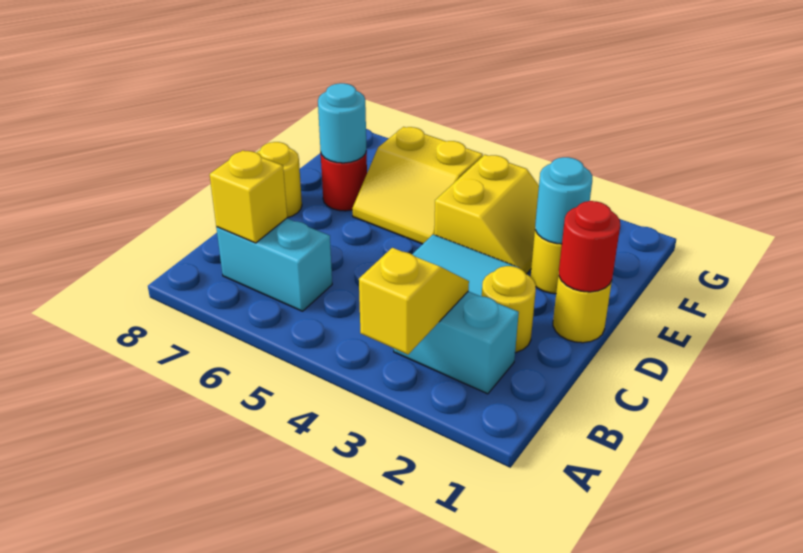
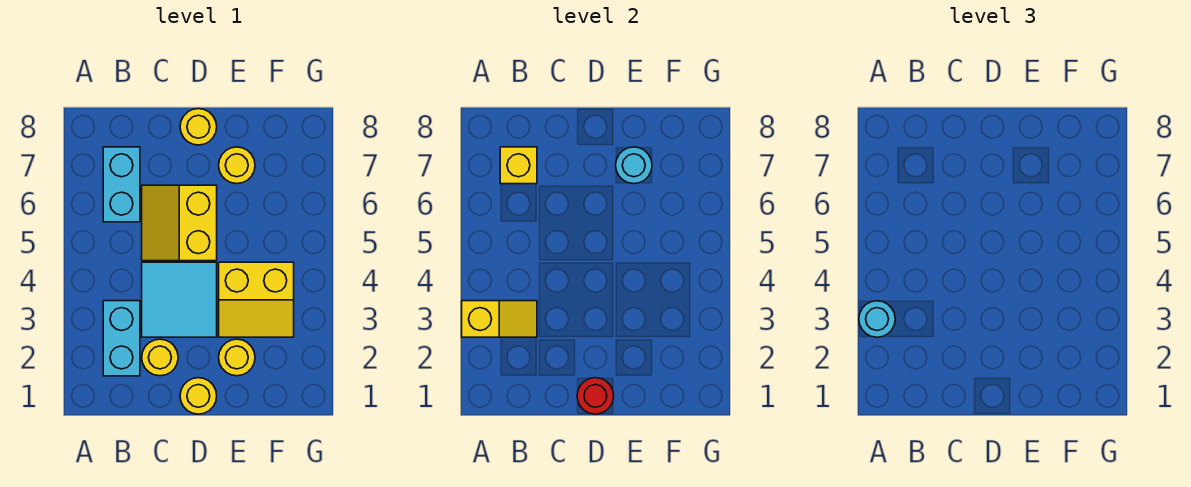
cyan round brick E2 level 2 -> cyan round brick A3 level 3
yellow slope E5:F6 level 1 top F -> yellow slope C5:D6 level 1 top D
red round brick E7 level 1 -> yellow round brick E7 level 1

